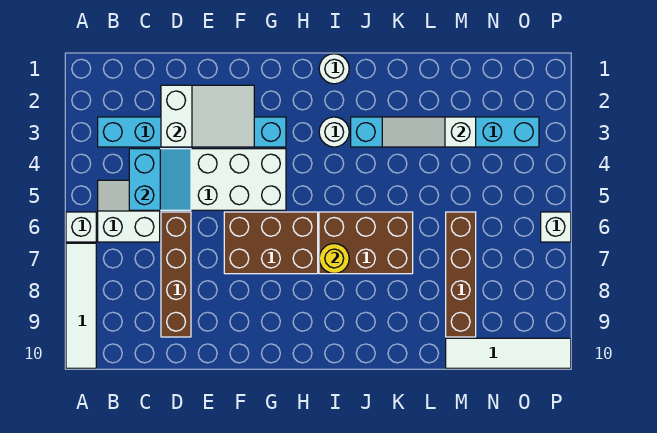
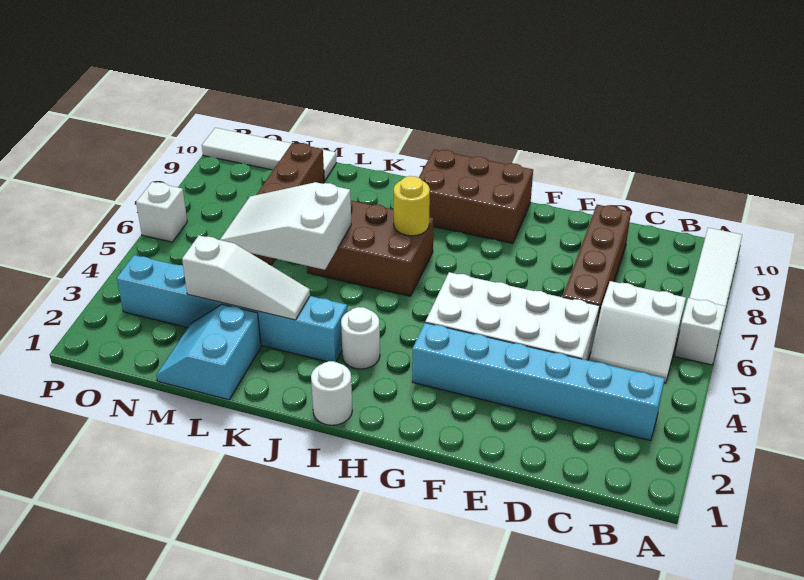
cyan slope C4:D5 level 2 top C -> cyan slope L1:M2 level 1 top L
white slope D2:F3 level 2 top D -> white slope K5:M6 level 2 top K
brown brick F6:H7 level 1 -> brown brick G9:I10 level 1

